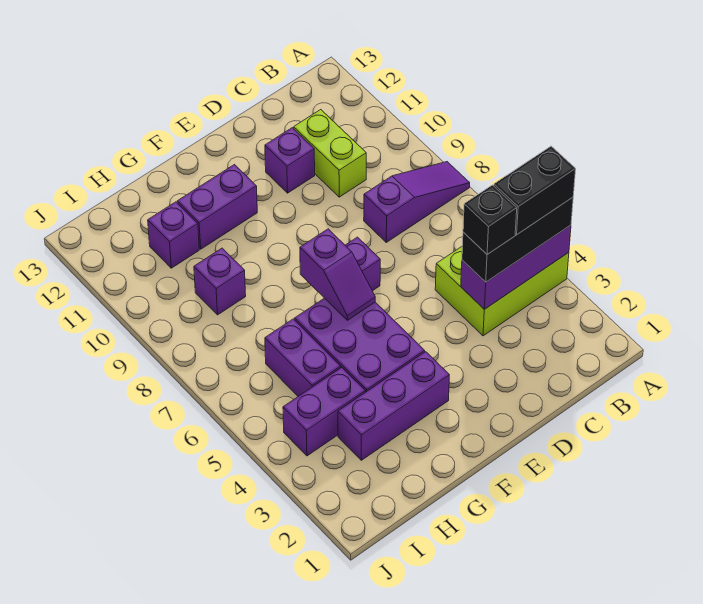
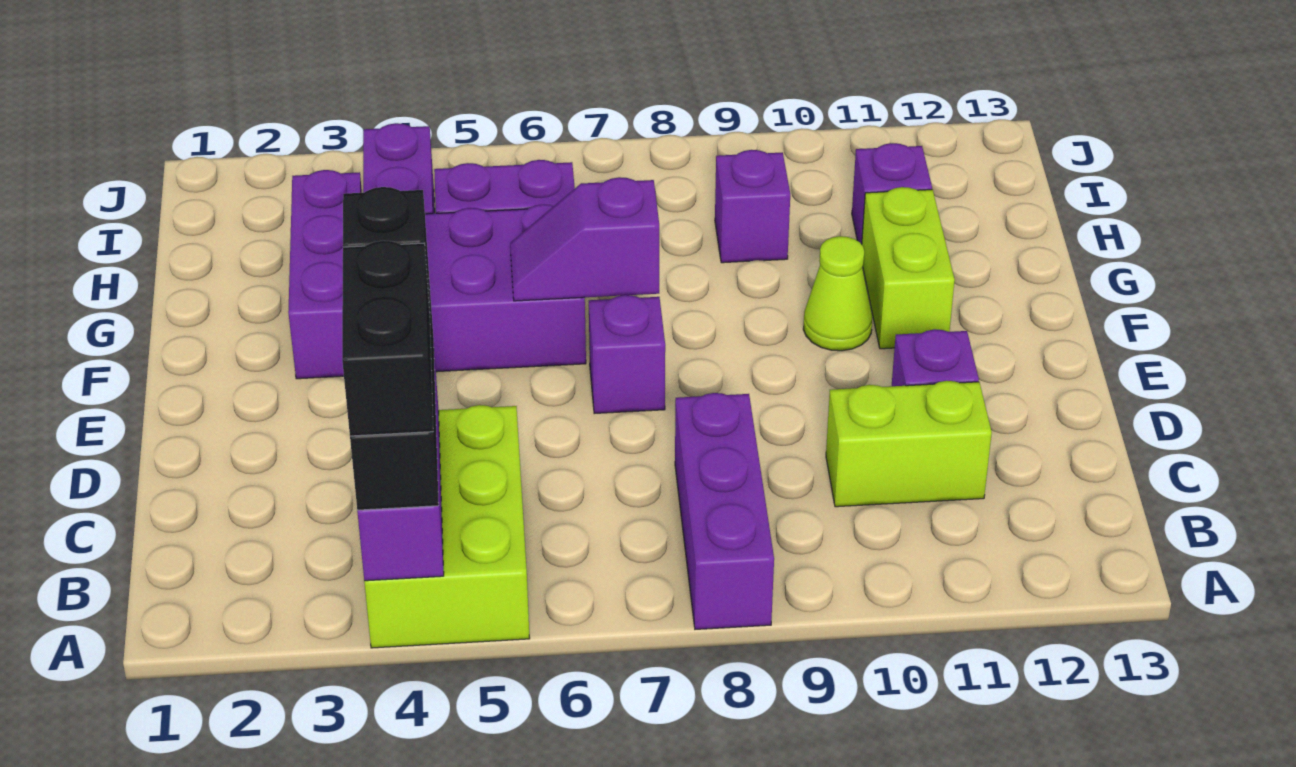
purple slope A8:C8 level 1 top C -> purple brick A8:C8 level 1
none -> lime cone F10 level 1
purple brick F11:G11 level 1 -> lime brick F11:G11 level 1

